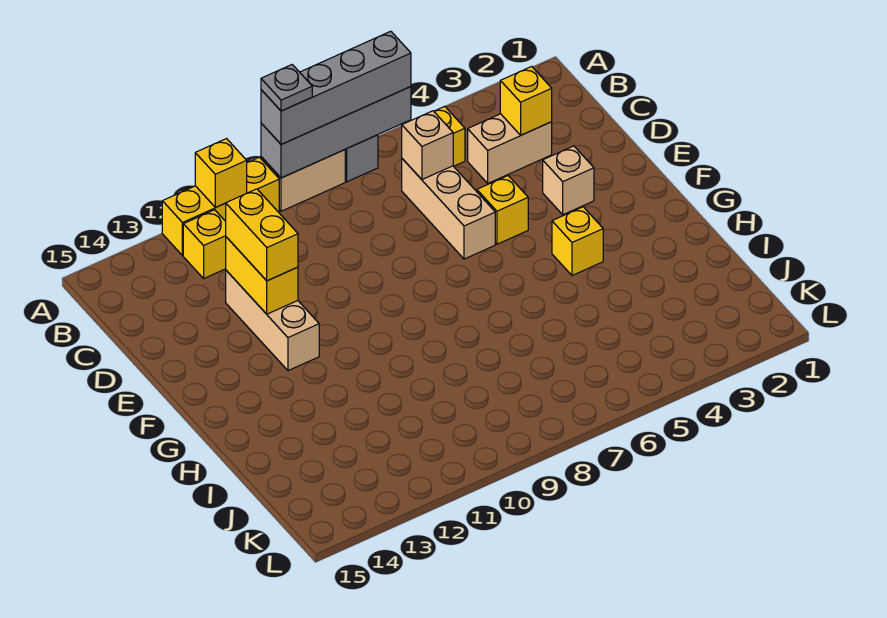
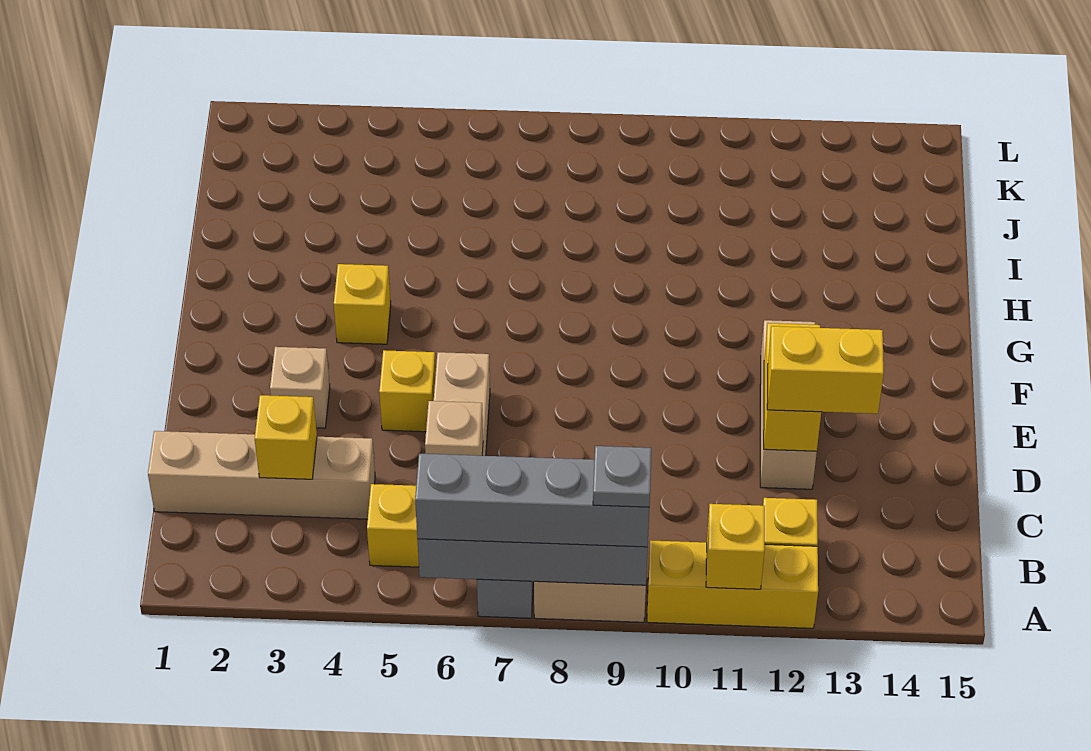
tan brick C3:C4 level 1 -> tan brick C1:C4 level 1
yellow brick D12:E12 level 3 -> yellow brick D12:D13 level 3

